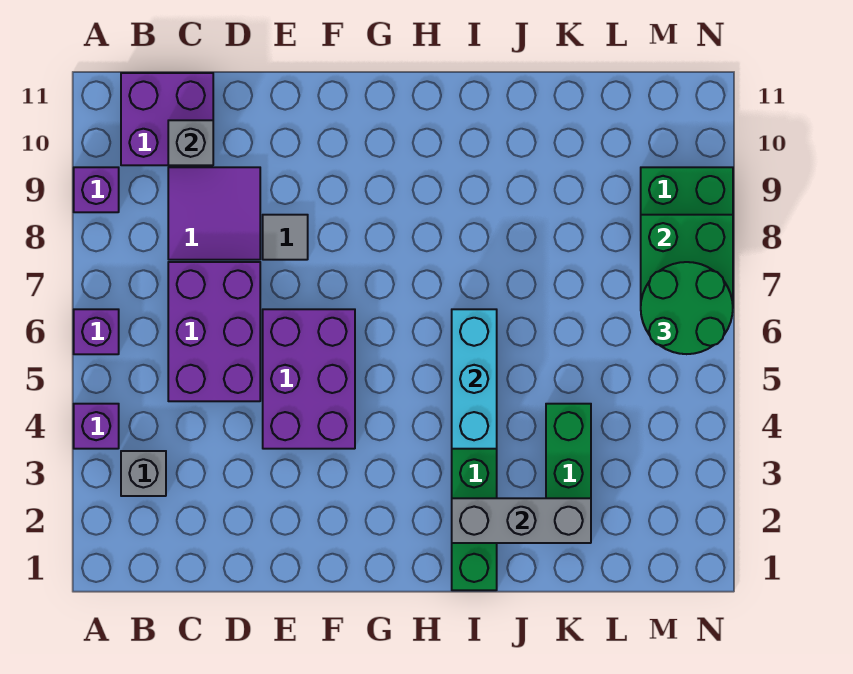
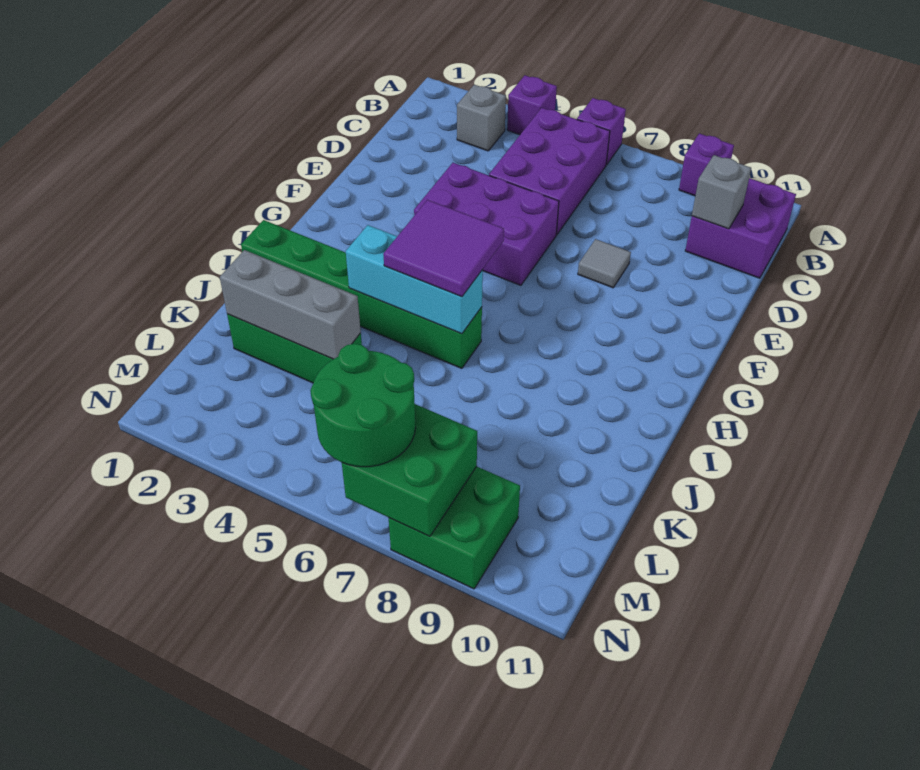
purple brick C5:D7 level 1 -> purple brick B5:D6 level 1
purple tile C8:D9 level 1 -> purple tile H5:I6 level 3
grey brick I2:K2 level 2 -> grey brick K2:K4 level 2

